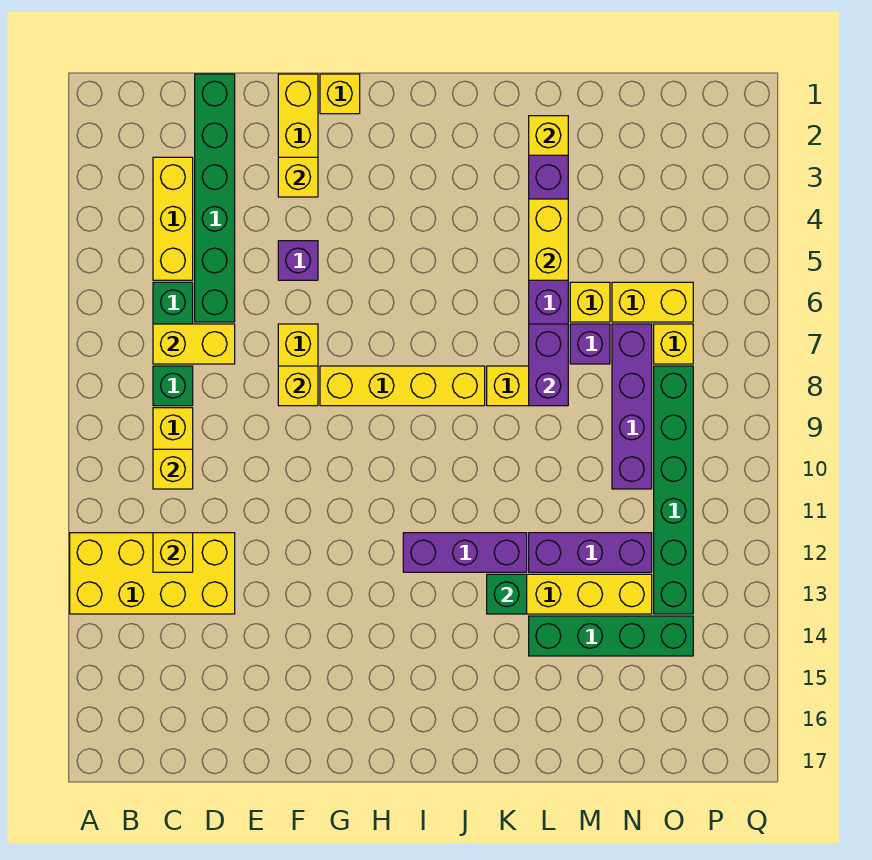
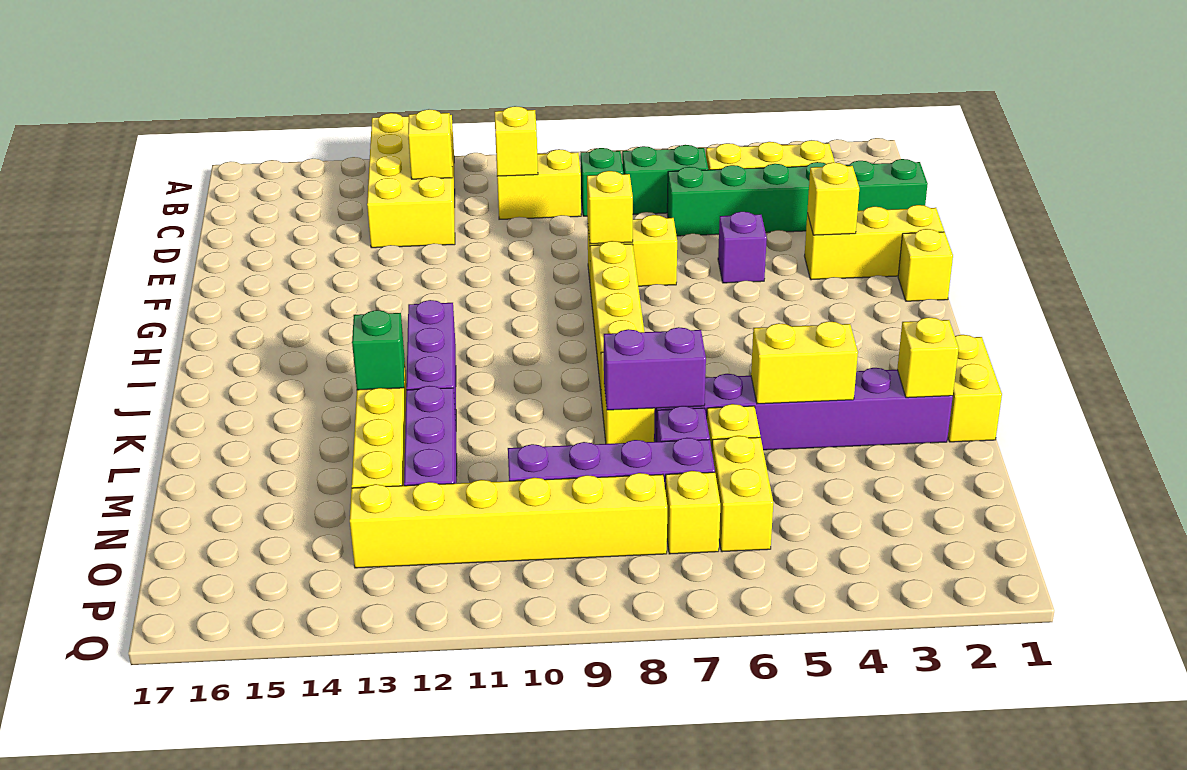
yellow brick C7:D7 level 2 -> yellow brick K1:L1 level 1
green brick L14:O14 level 1 -> none
green brick O8:O13 level 1 -> yellow brick O8:O13 level 1

